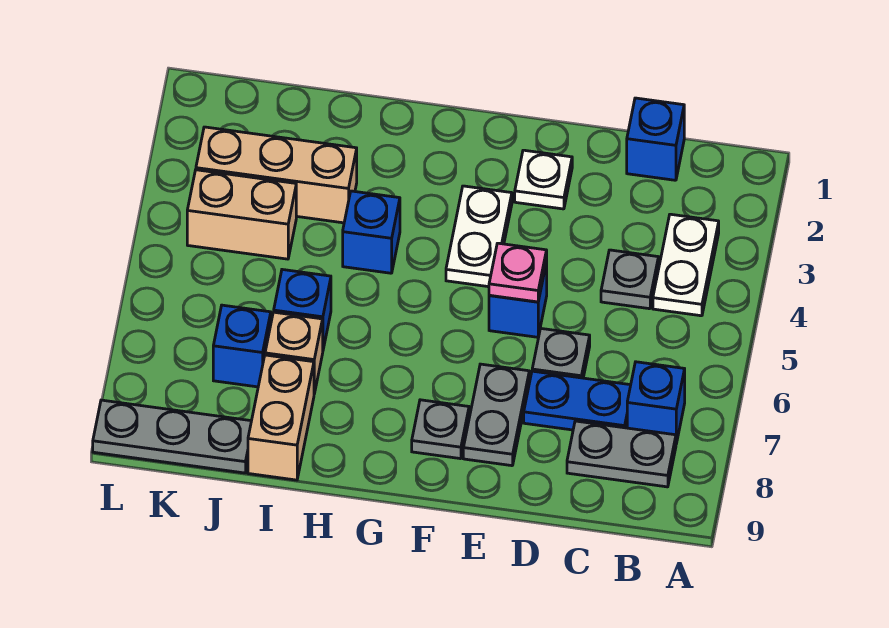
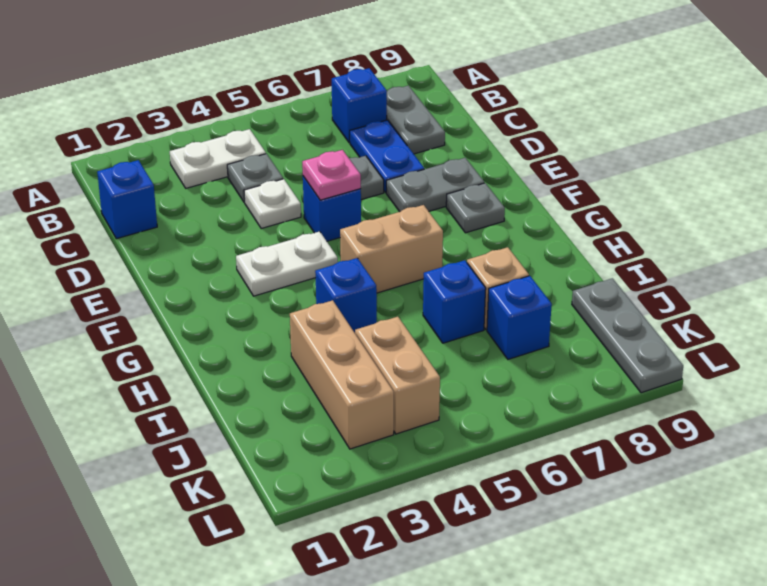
white plate E2 level 1 -> white plate D4 level 1
tan brick I8:I9 level 1 -> tan brick G5:G6 level 1

